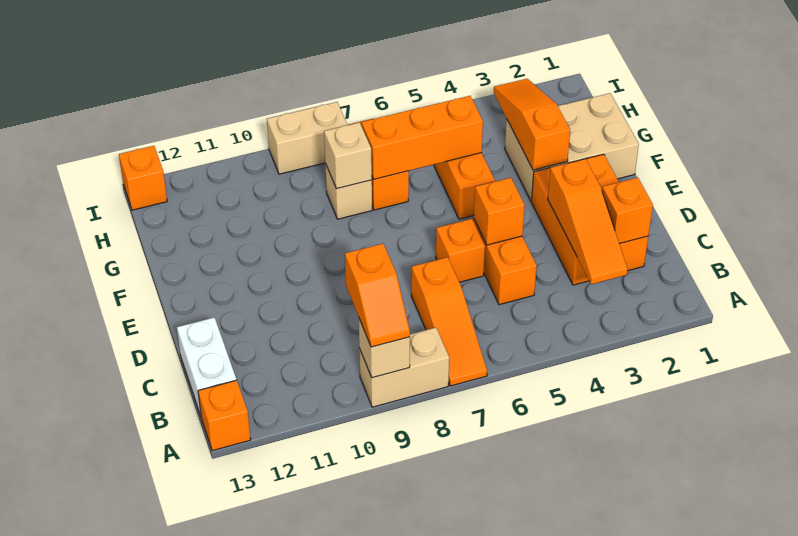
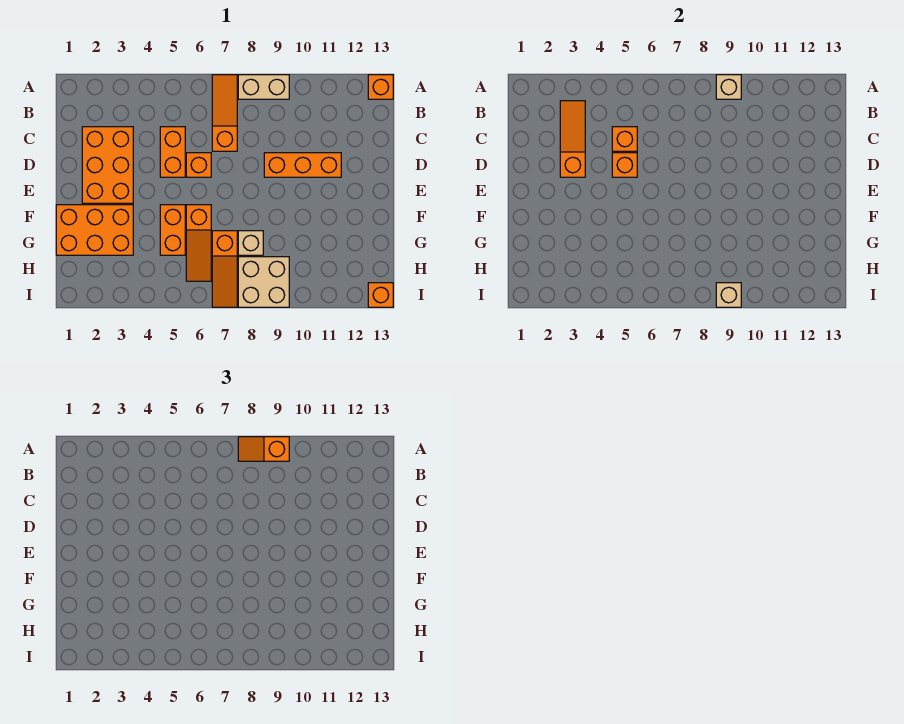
orange slope A9:B9 level 3 top B -> orange slope A8:A9 level 3 top 9
white brick B13:C13 level 1 -> none
orange brick C2 level 2 -> orange brick C5 level 2
tan brick F1:G3 level 1 -> orange brick F1:G3 level 1
orange slope F3:H3 level 2 top F -> orange slope F6:H6 level 1 top F
orange brick G5:G7 level 2 -> orange brick D9:D11 level 1
tan brick G8 level 2 -> tan brick I9 level 2
tan brick I8:I9 level 1 -> tan brick H8:I9 level 1

